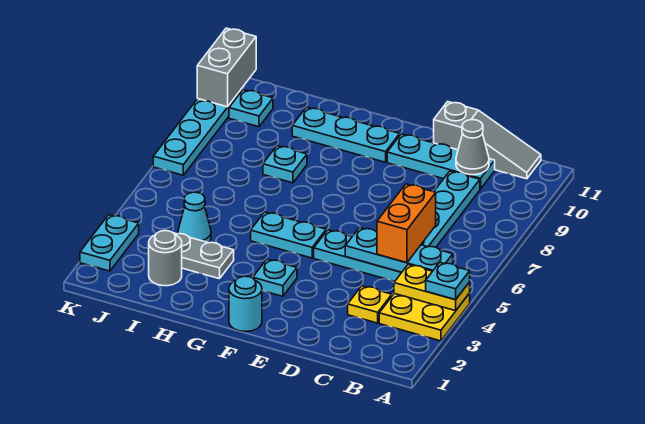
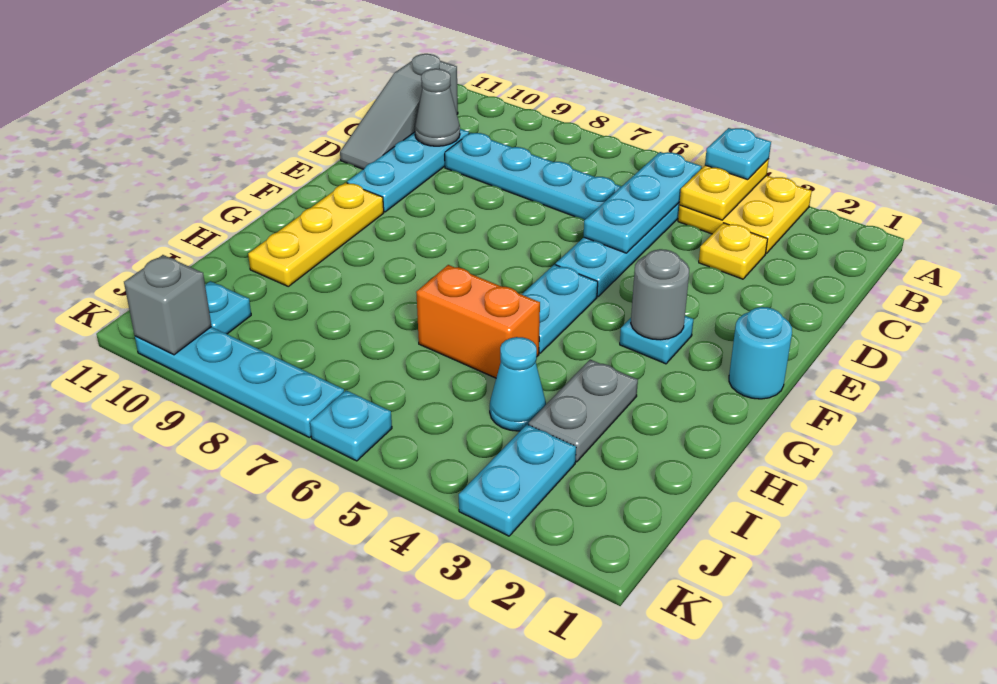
grey slope B11:D11 level 1 top D -> grey slope B11:D11 level 1 top B
orange brick C5:C6 level 3 -> orange brick H5:H6 level 1
cyan plate F10:H10 level 1 -> yellow plate F10:H10 level 1
cyan plate H8 level 1 -> cyan plate K6 level 1
grey round brick I2 level 1 -> grey round brick F3 level 2
cyan plate K2:K3 level 1 -> cyan plate J3:K3 level 1
grey brick K10:K11 level 2 -> grey brick K10 level 2

